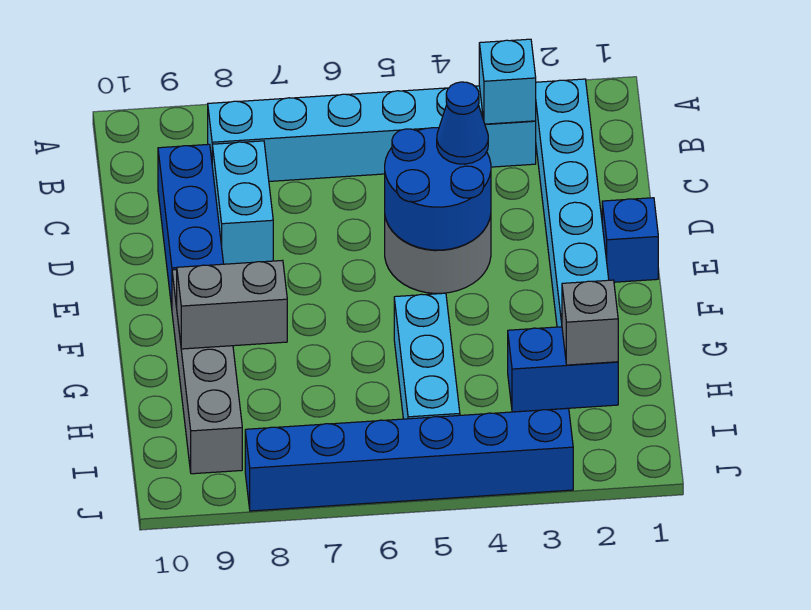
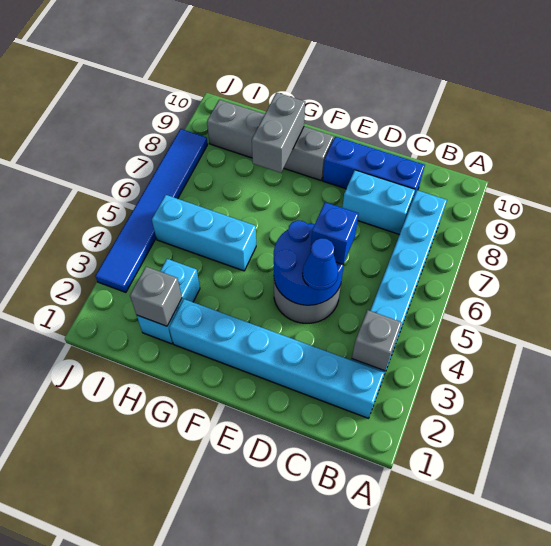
cyan brick B3 level 2 -> grey brick B3 level 2
blue brick E1 level 1 -> blue brick D5 level 3
blue brick H2:H3 level 1 -> cyan brick H2:H3 level 1
blue brick J3:J8 level 1 -> blue tile J3:J8 level 1

